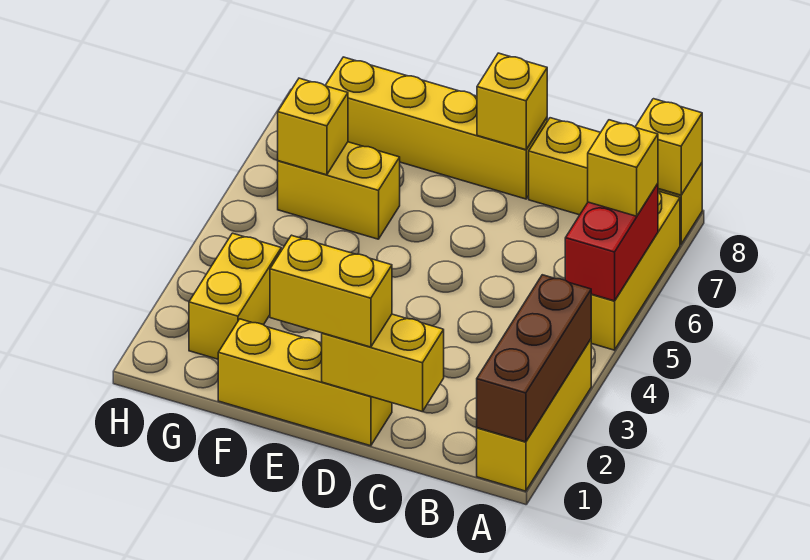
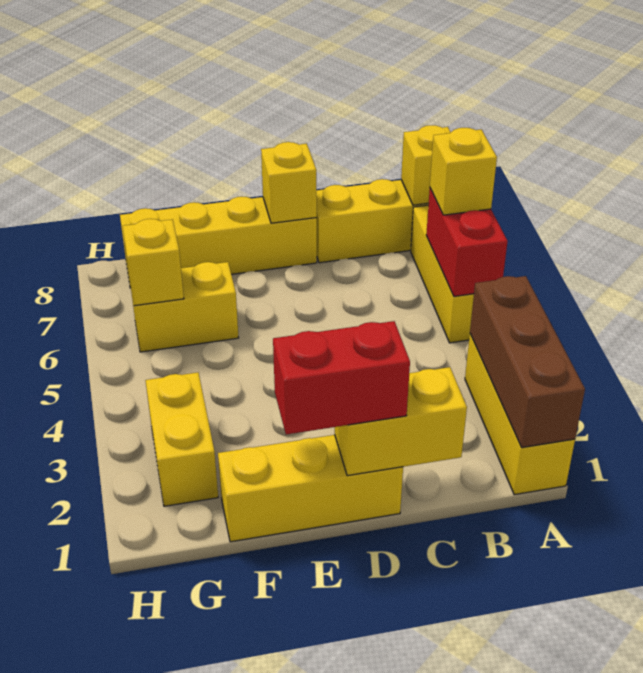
yellow brick D1:E1 level 3 -> red brick D1:E1 level 3

